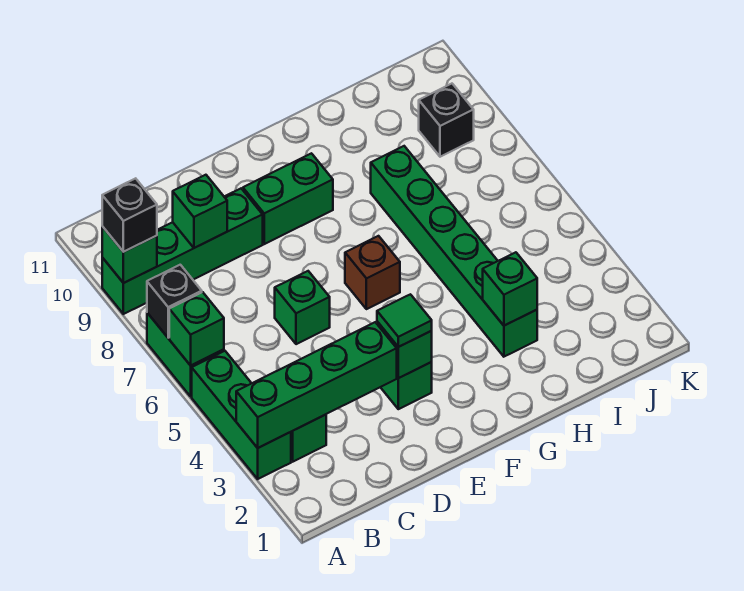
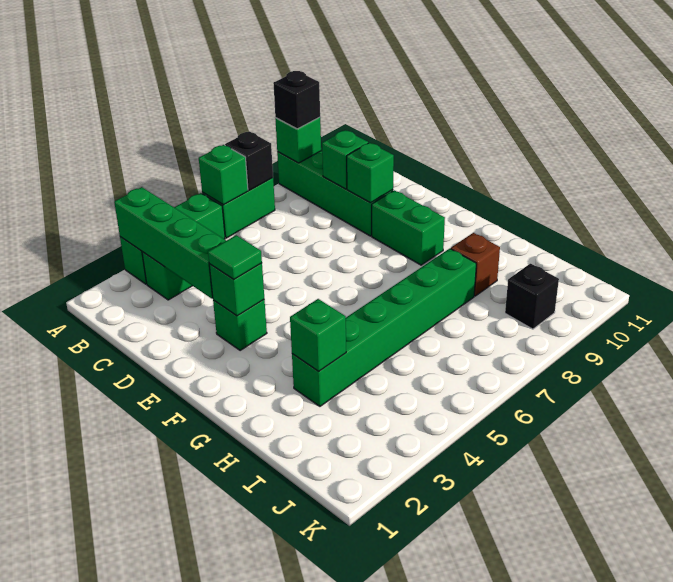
green brick D6 level 1 -> green brick D9 level 2
brown brick F6 level 1 -> brown brick H9 level 1

